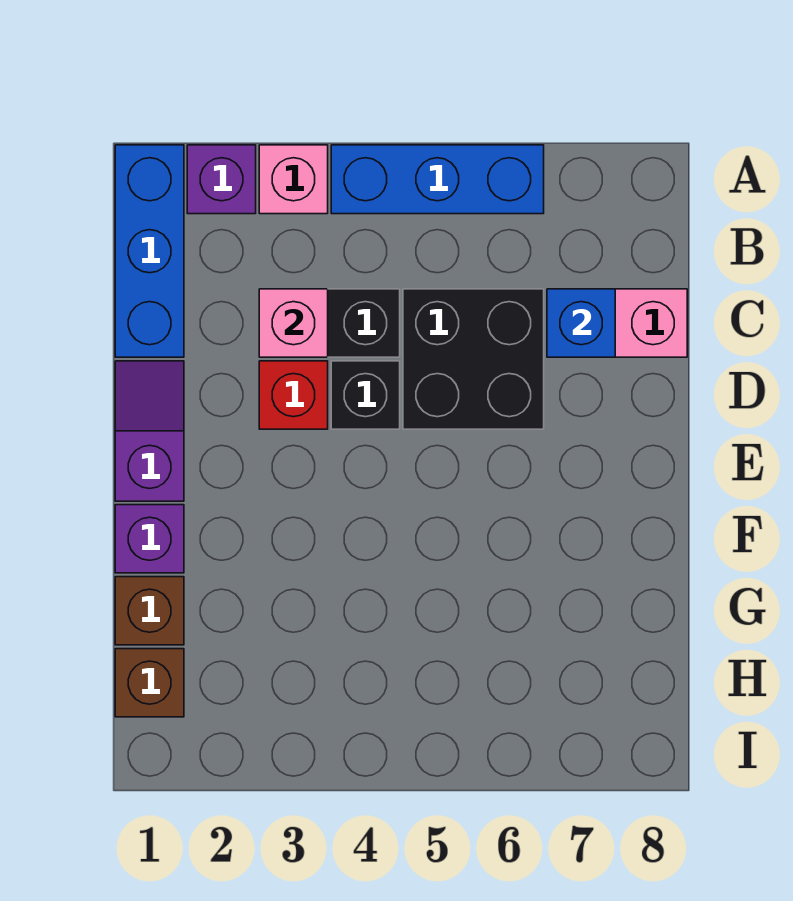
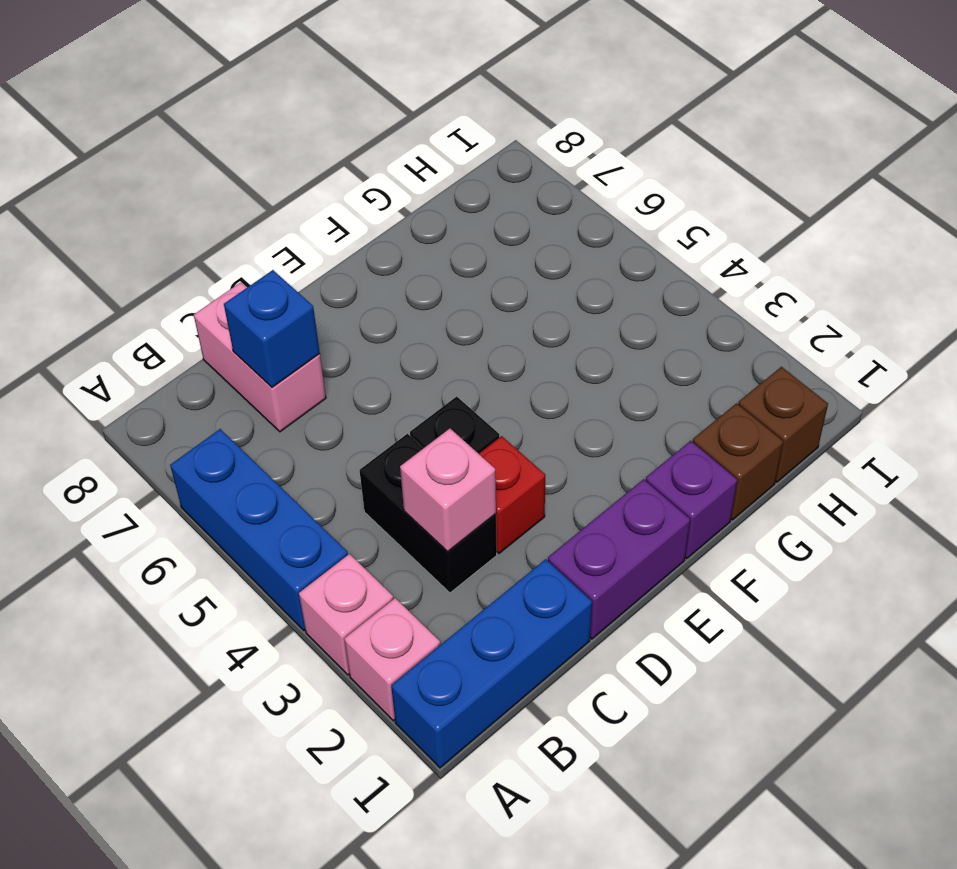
purple brick A2 level 1 -> pink brick A2 level 1
black brick C5:D6 level 1 -> none
purple slope D1:E1 level 1 top E -> purple brick D1:E1 level 1

